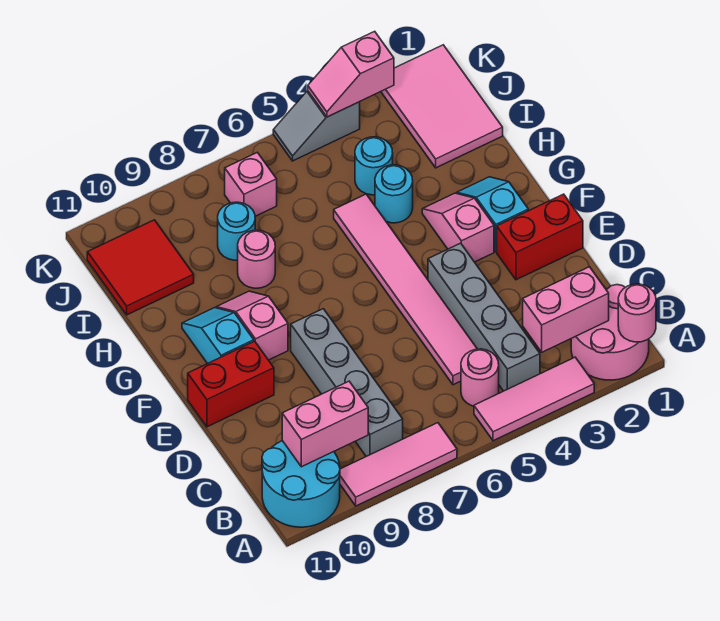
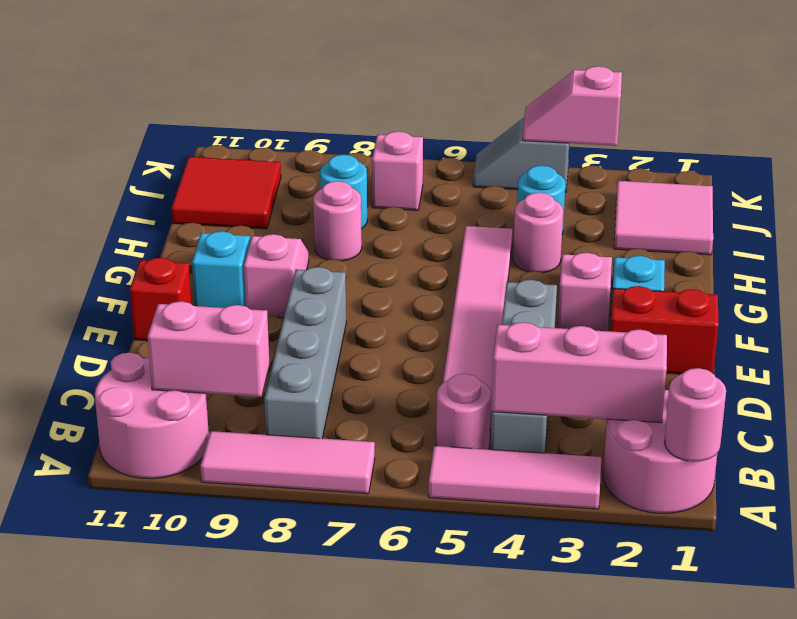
cyan round brick A10:B11 level 1 -> pink round brick A10:B11 level 1
pink brick B2:B3 level 2 -> pink brick B2:B4 level 2
red brick E10:E11 level 1 -> red brick E11 level 1
cyan round brick H4 level 1 -> pink round brick H4 level 1
pink tile I1:K2 level 1 -> pink tile I1:J2 level 1

